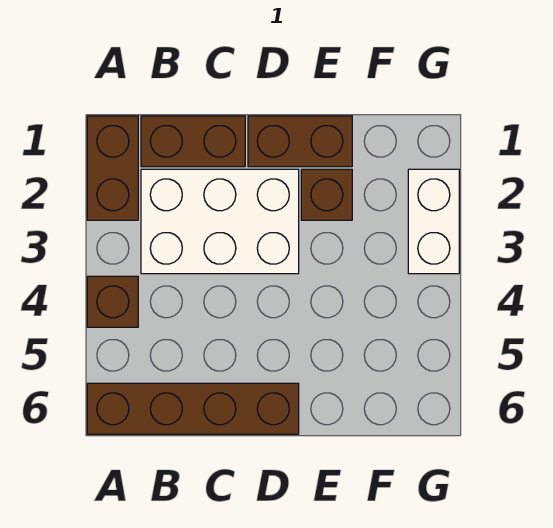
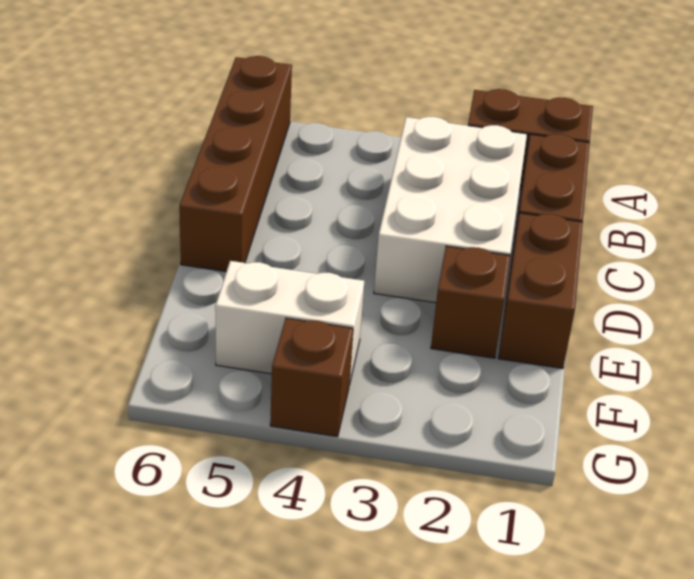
brown brick A4 level 1 -> brown brick G4 level 1
white brick G2:G3 level 1 -> white brick F4:F5 level 1

